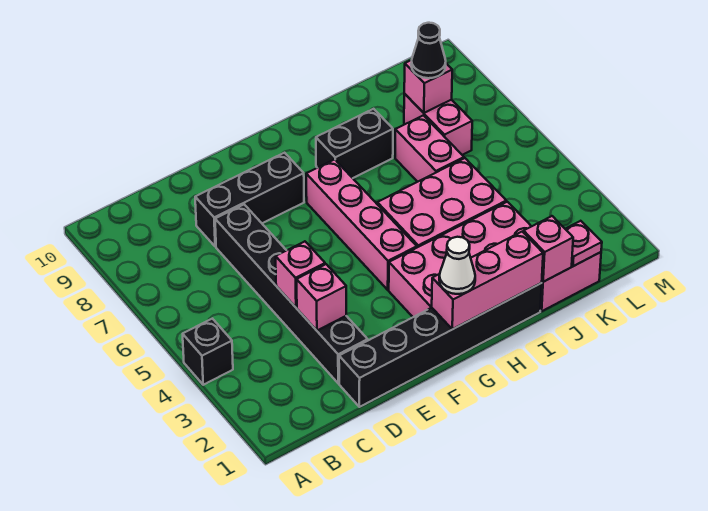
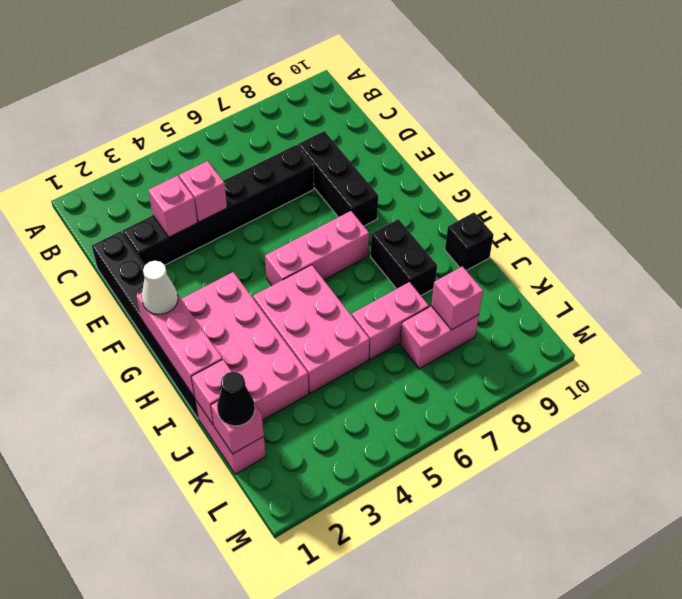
black brick A4 level 1 -> black brick I10 level 1
pink brick G4:G7 level 1 -> pink brick G5:G7 level 1
pink plate K1 level 2 -> pink brick K1 level 2
black cone K8 level 3 -> black cone K1 level 3

